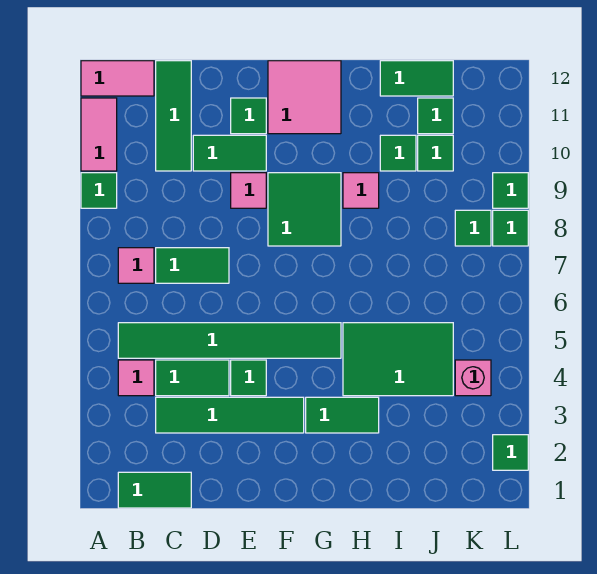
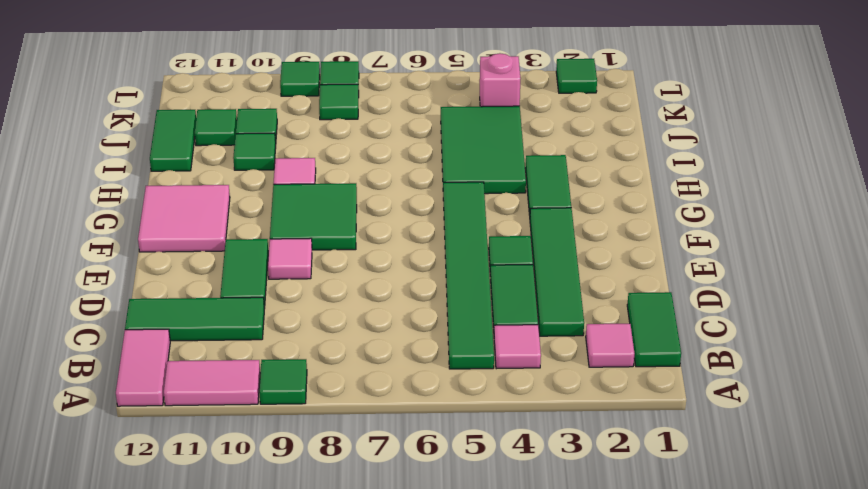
pink tile B7 level 1 -> pink tile B2 level 1
green tile C7:D7 level 1 -> none
green tile E11 level 1 -> none

